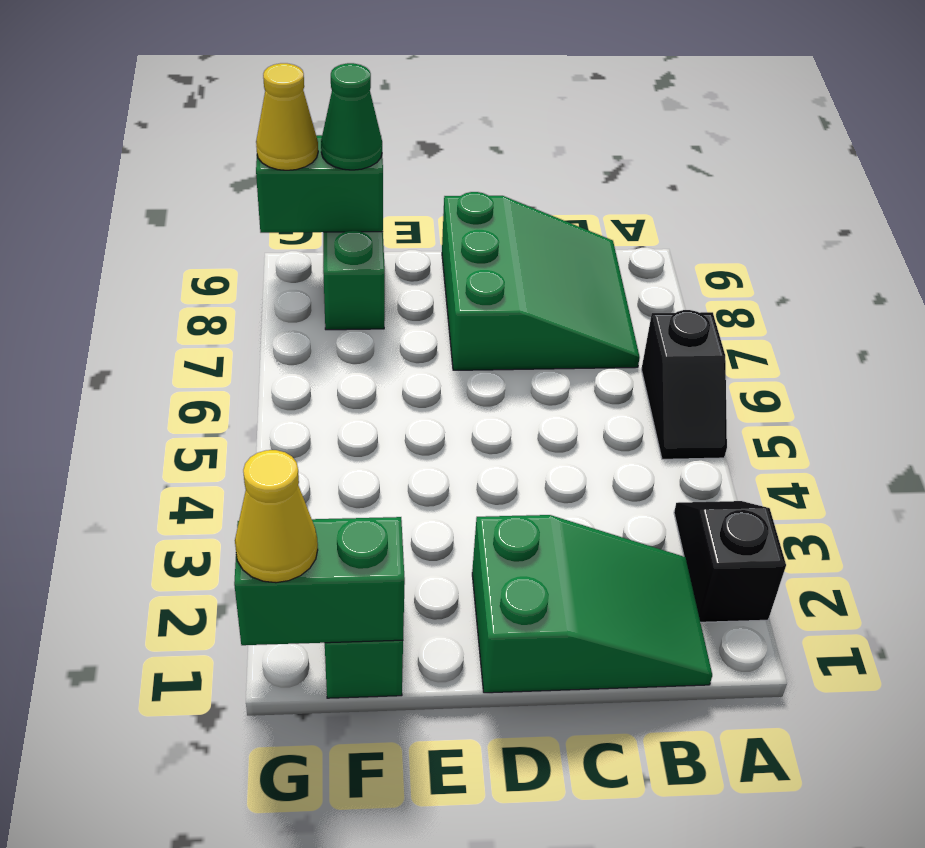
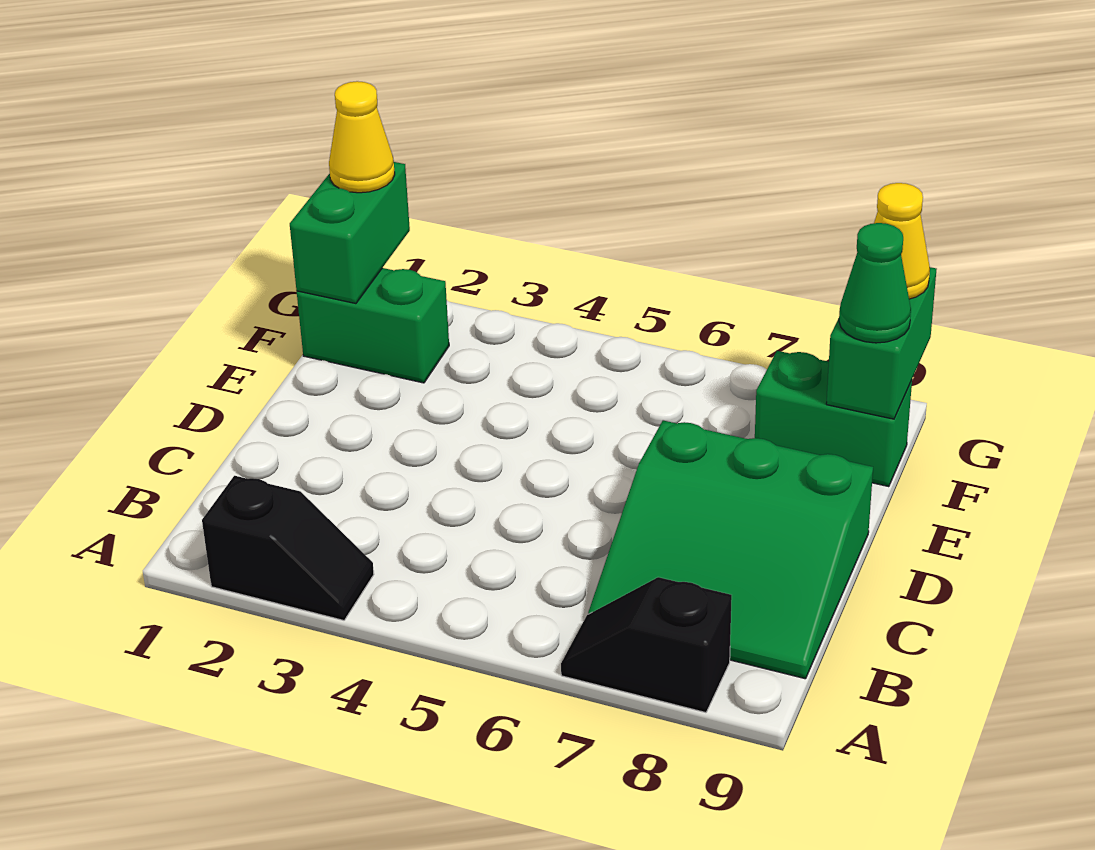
black slope A5:A6 level 1 top 6 -> black slope A7:A8 level 1 top 8
green slope B1:D2 level 1 top D -> none

